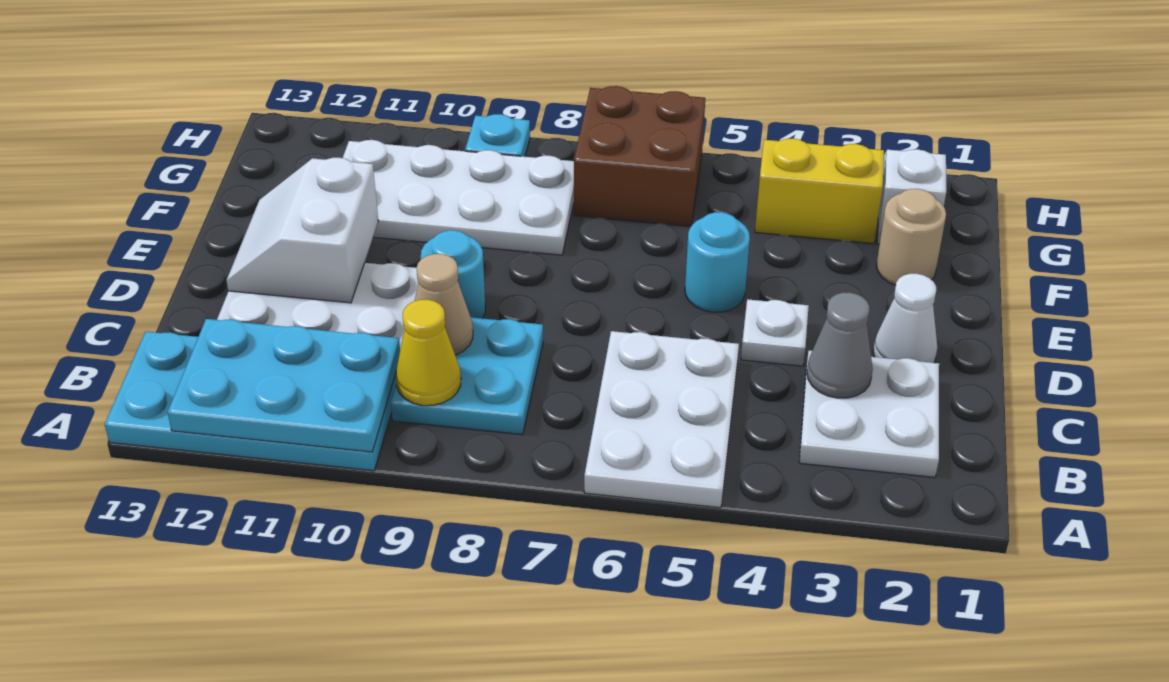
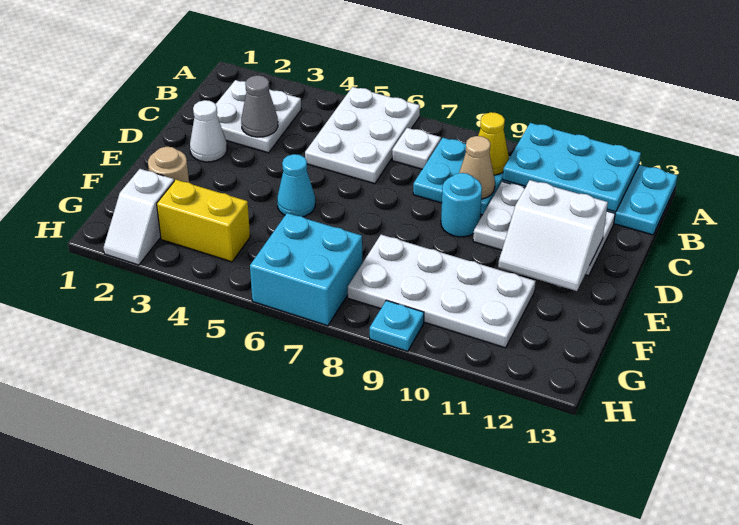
white plate D4 level 1 -> white plate B7 level 1
white slope D11:E12 level 2 top 11 -> white slope D11:E12 level 2 top D
cyan round brick E5 level 1 -> cyan cone E5 level 1
brown brick G6:H7 level 1 -> cyan brick G6:H7 level 1

